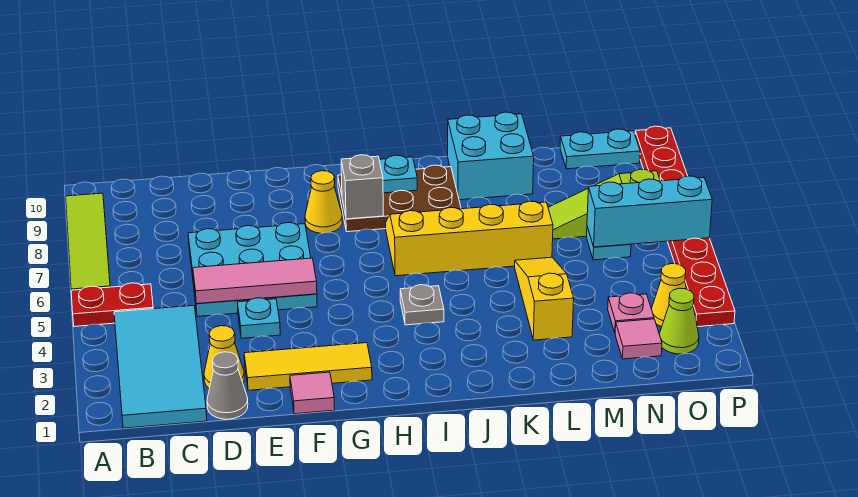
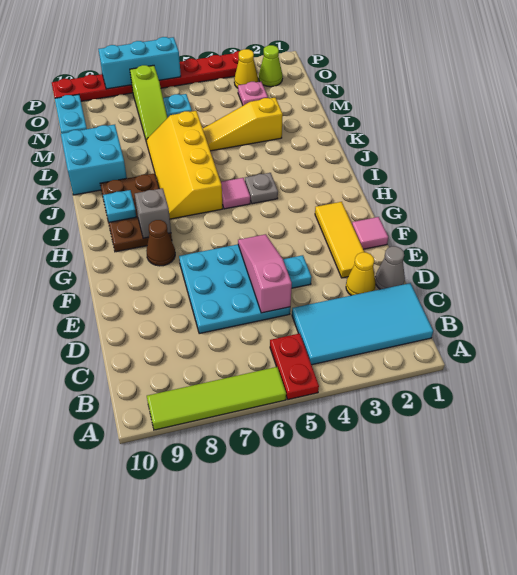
pink tile D5:F5 level 2 -> pink slope D5:F5 level 2 top D
yellow cone G8 level 1 -> brown cone G8 level 1
pink tile N2 level 1 -> pink tile I5 level 1
cyan brick N6:P6 level 2 -> cyan brick P6:P8 level 2

